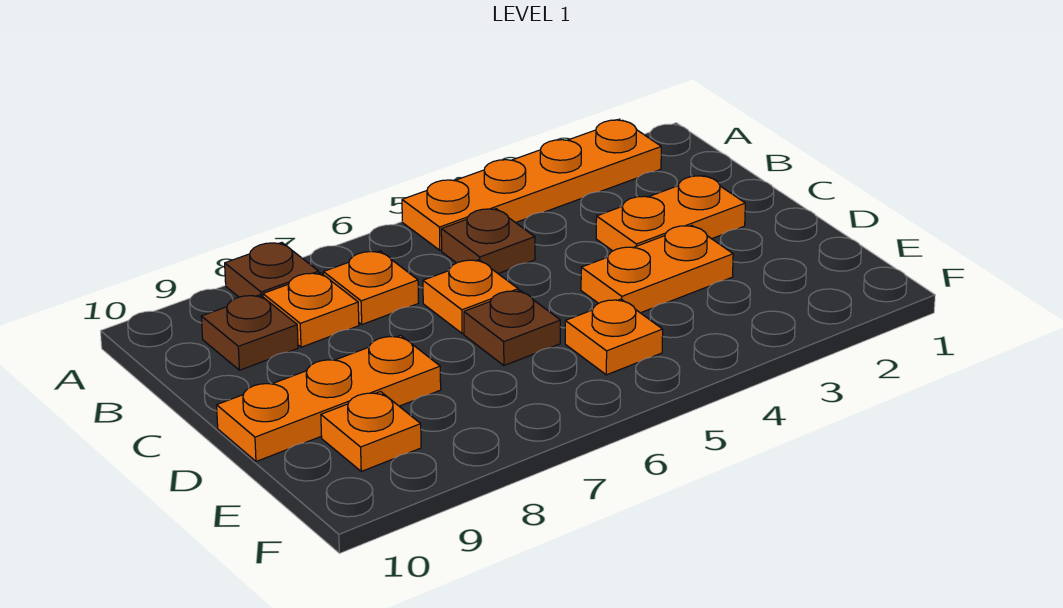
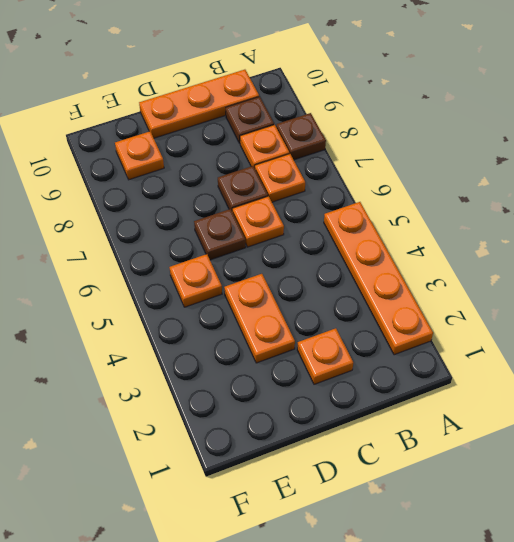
brown plate B5 level 1 -> brown plate C7 level 1
orange plate C2:C3 level 1 -> orange plate C2 level 1
orange plate D8:D10 level 1 -> orange plate B10:D10 level 1

